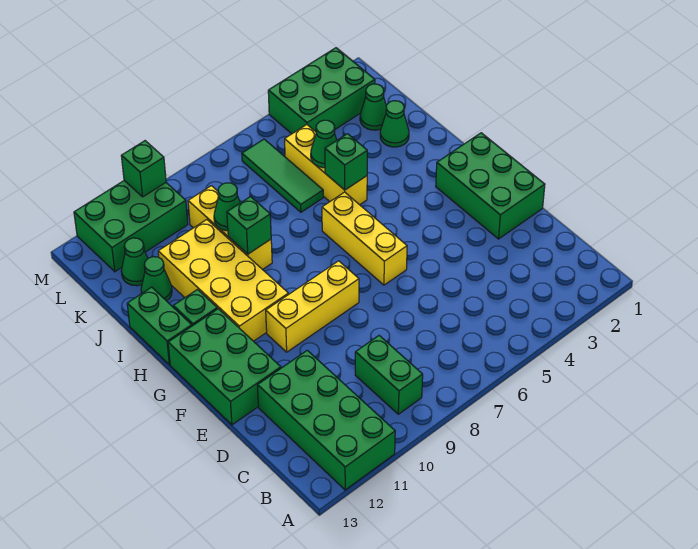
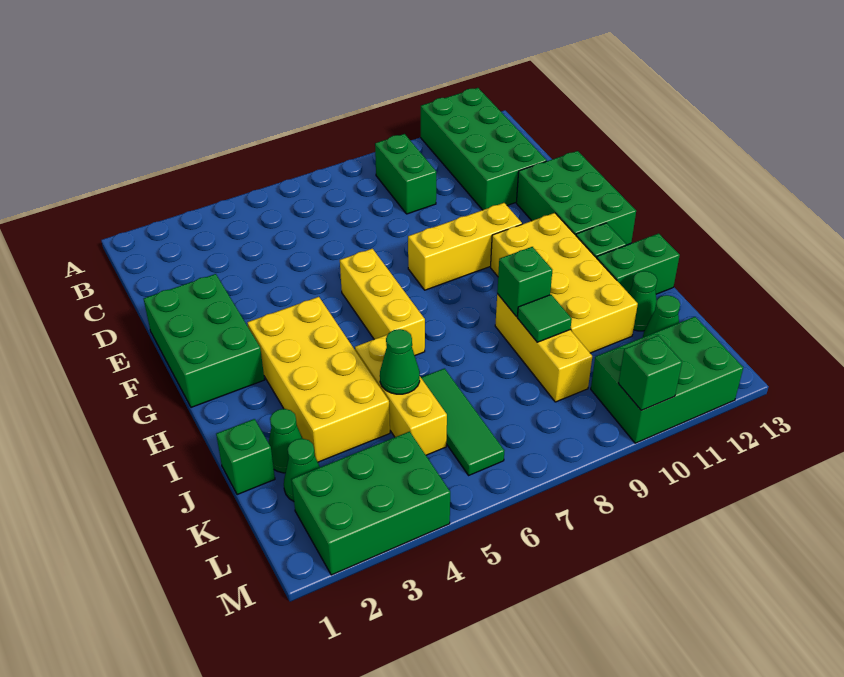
none -> yellow brick G3:J4 level 1
green brick H13:I13 level 1 -> green brick I12:I13 level 1
green brick I5 level 2 -> green brick J1 level 1
green cone J9 level 2 -> green tile J9 level 2

